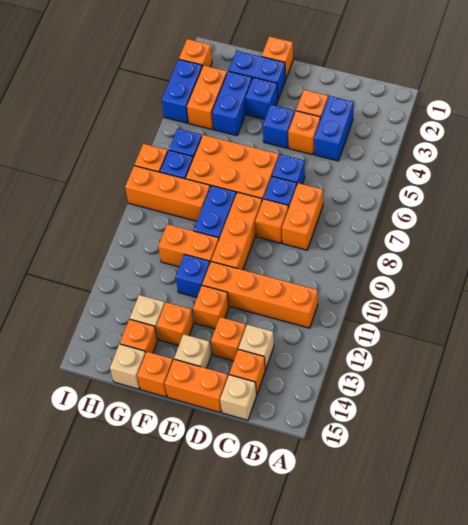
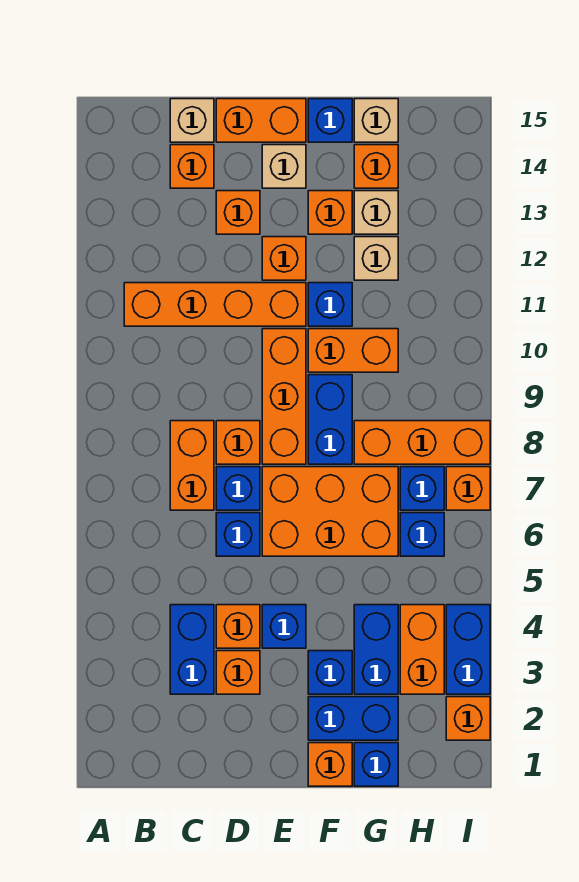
tan brick C13 level 1 -> tan brick G12 level 1
orange brick F15 level 1 -> blue brick F15 level 1
none -> blue brick G1 level 1

